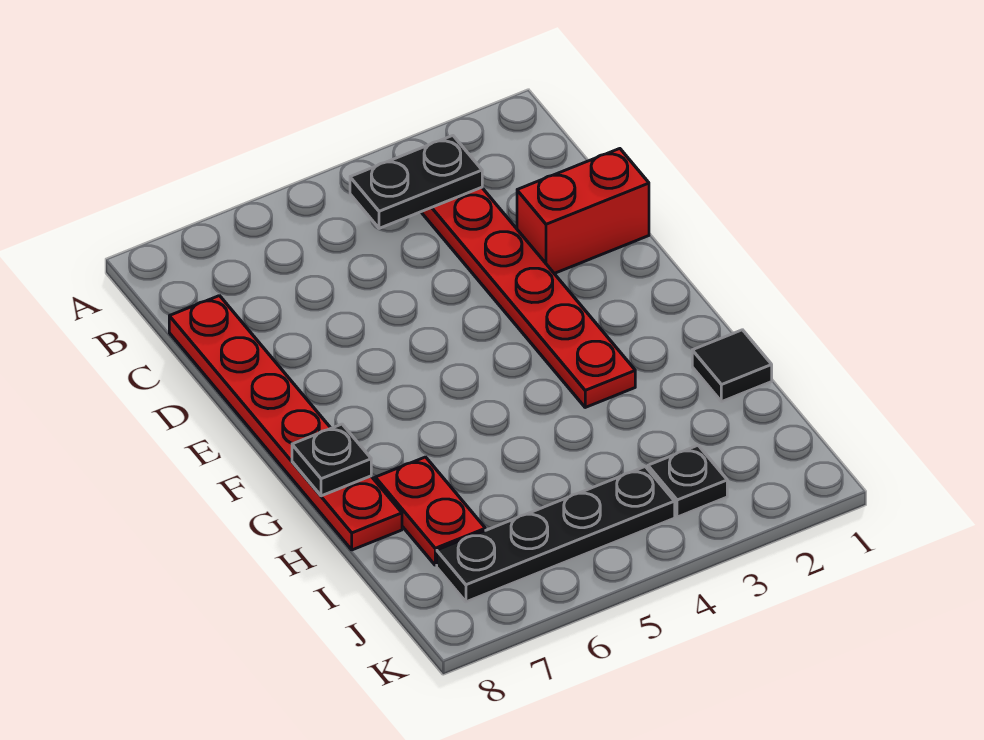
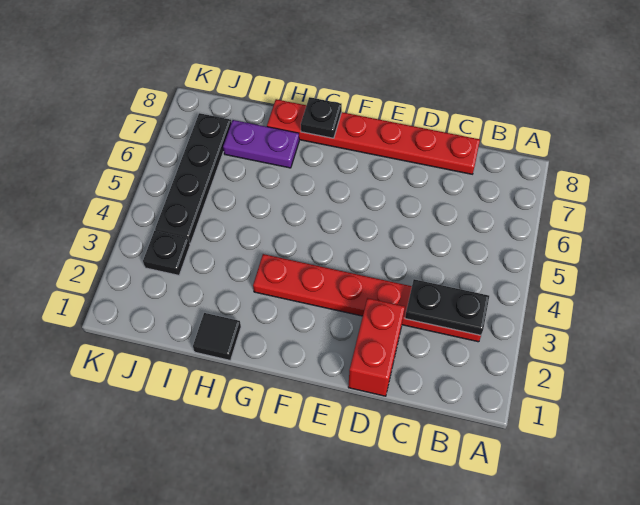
black plate B3:B4 level 2 -> black plate B3:C3 level 2
red plate H7:I7 level 1 -> purple plate H7:I7 level 1

